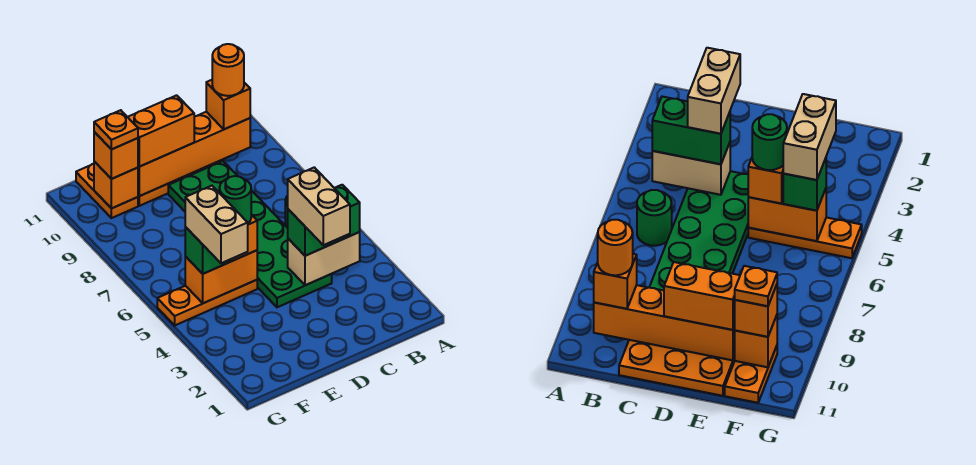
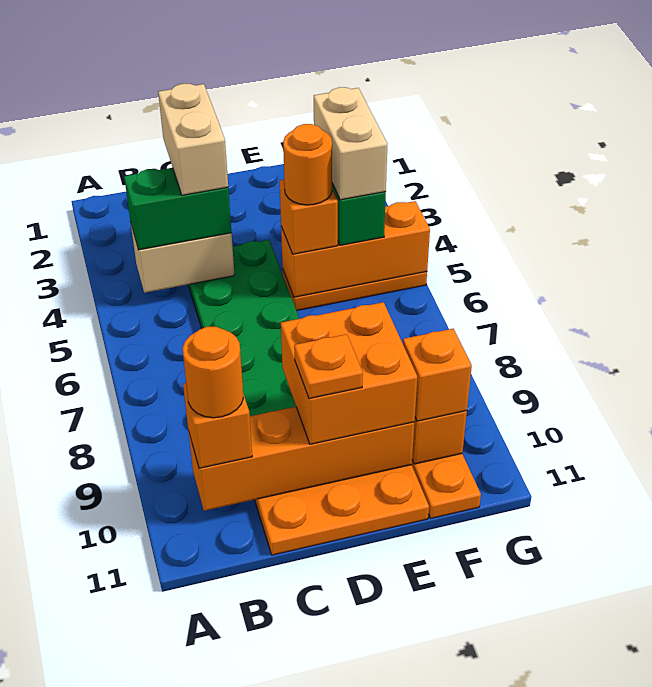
green round brick B6 level 1 -> none
orange brick D10:E10 level 3 -> orange brick D9:E10 level 3
orange brick E5:F5 level 2 -> orange brick E5:G5 level 2
green round brick E5 level 4 -> orange round brick E5 level 4
orange plate F10 level 4 -> orange plate D10 level 4

